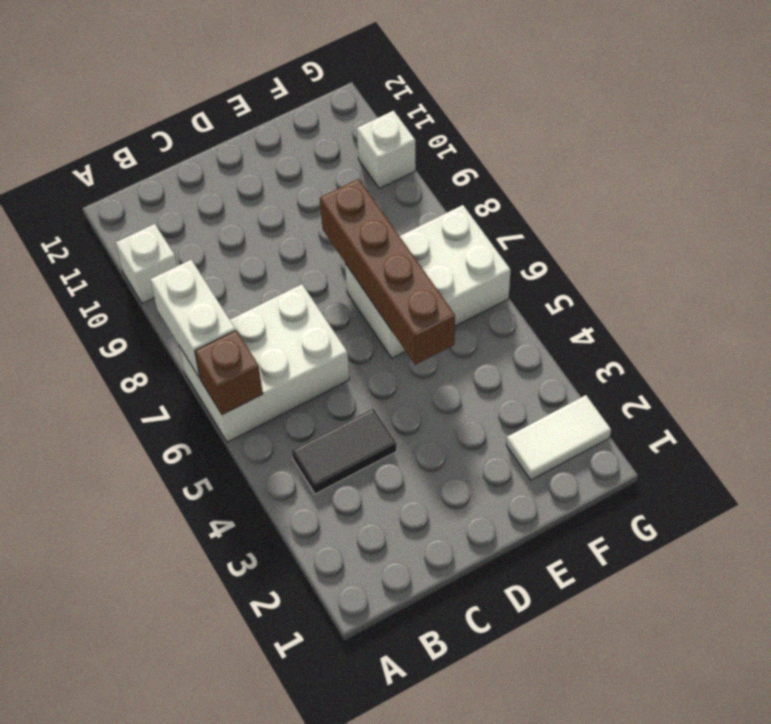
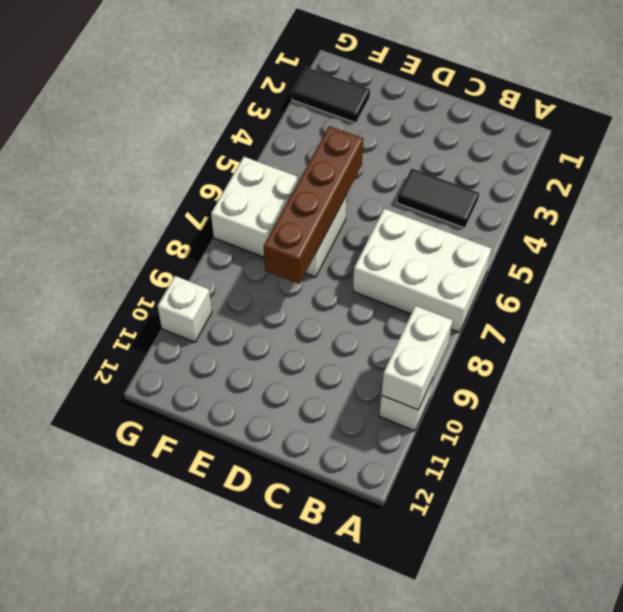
brown brick A6 level 2 -> none
white brick A7:A8 level 2 -> white brick A9:A10 level 2
white tile F2:G2 level 1 -> black tile F2:G2 level 1

